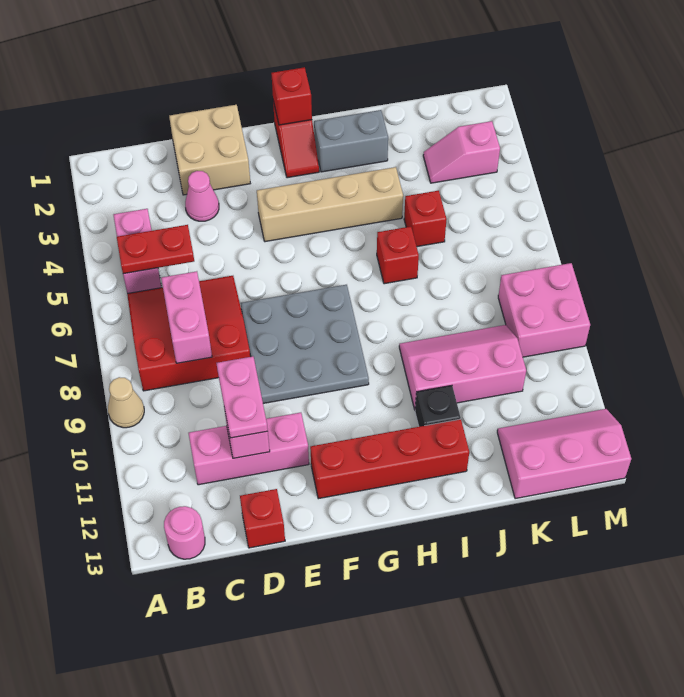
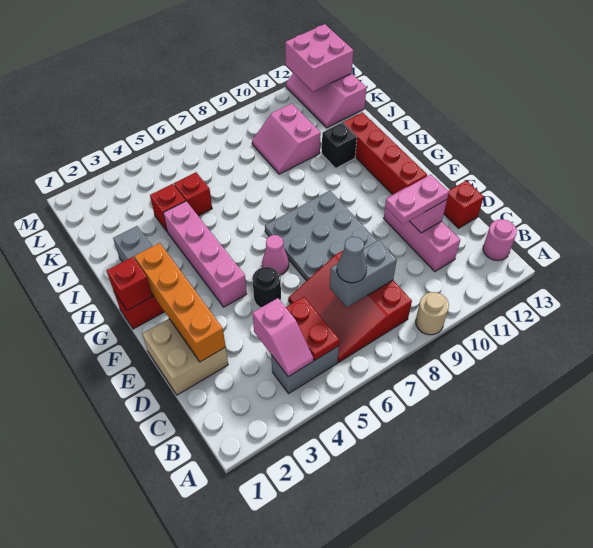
tan cone A9 level 1 -> tan round brick A9 level 1
pink brick B4:B5 level 1 -> grey brick B4:B5 level 1
pink brick C7:C8 level 2 -> grey brick C7:C8 level 2
none -> grey cone C7 level 3
none -> orange brick D2:G2 level 2
pink cone D3 level 1 -> pink cone F6 level 1
none -> black round brick E5 level 1
tan brick F4:I4 level 1 -> pink brick F4:I4 level 1
red brick I6 level 1 -> red brick J4 level 1
pink slope I9:K10 level 1 top 10 -> pink slope J9:K10 level 1 top 10
pink slope K3:L3 level 1 top L -> pink slope B4:C4 level 2 top C
pink brick L8:M9 level 1 -> pink brick L12:M13 level 2

